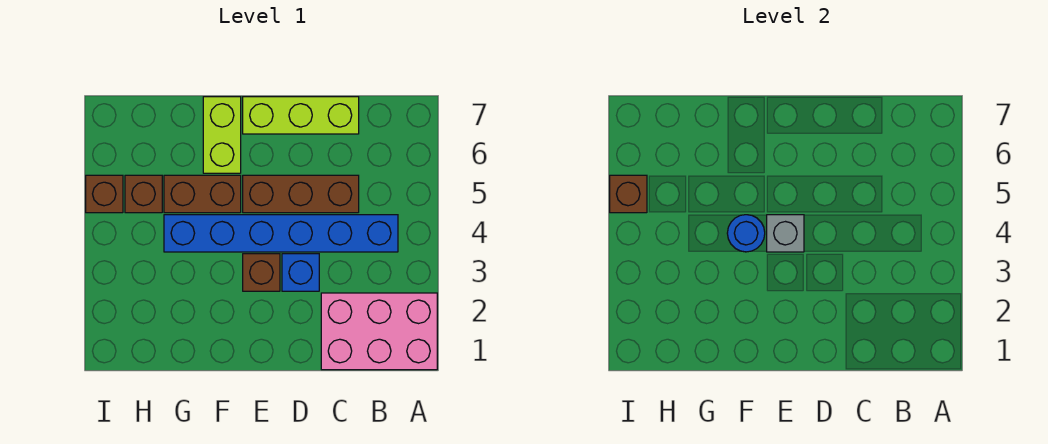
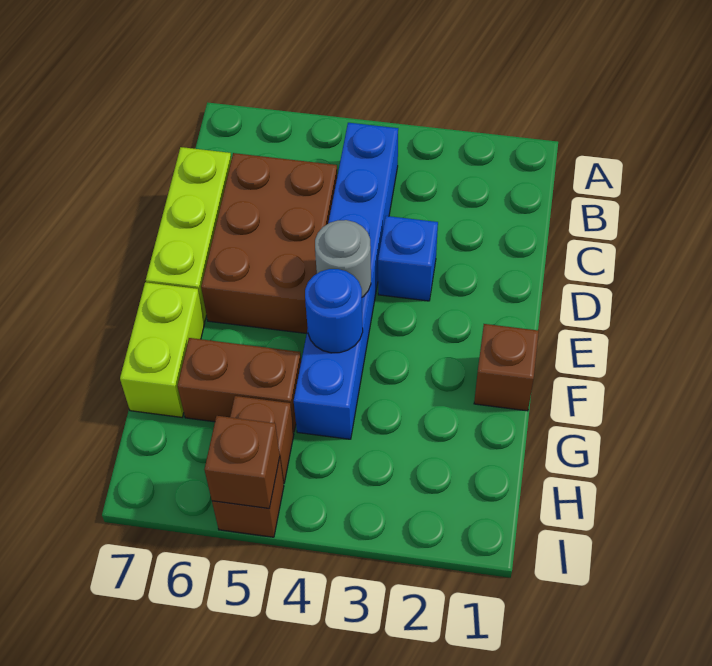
pink brick A1:C2 level 1 -> none
brown brick C5:E5 level 1 -> brown brick C5:E6 level 1
brown brick E3 level 1 -> brown brick F1 level 1
grey brick E4 level 2 -> grey round brick E4 level 2
brown brick F5:G5 level 1 -> brown brick G5:G6 level 1
lime brick F6:F7 level 1 -> lime brick F7:G7 level 1

